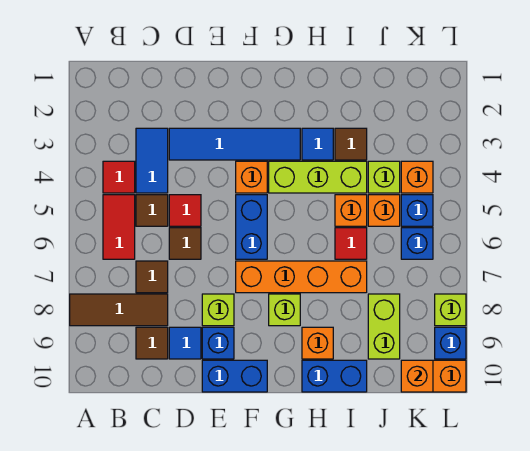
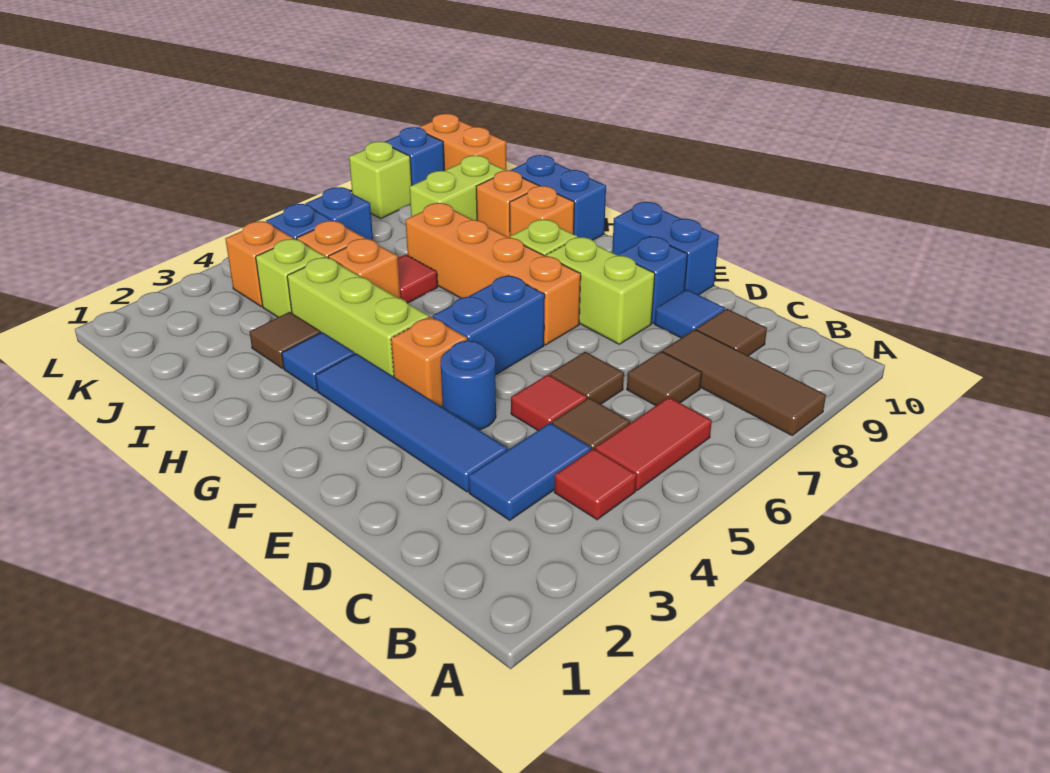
none -> blue round brick E4 level 1
lime brick E8 level 1 -> lime brick E8:F8 level 1
orange brick K10 level 2 -> orange brick I9 level 1

